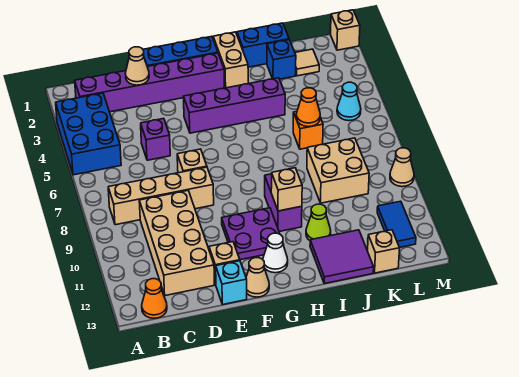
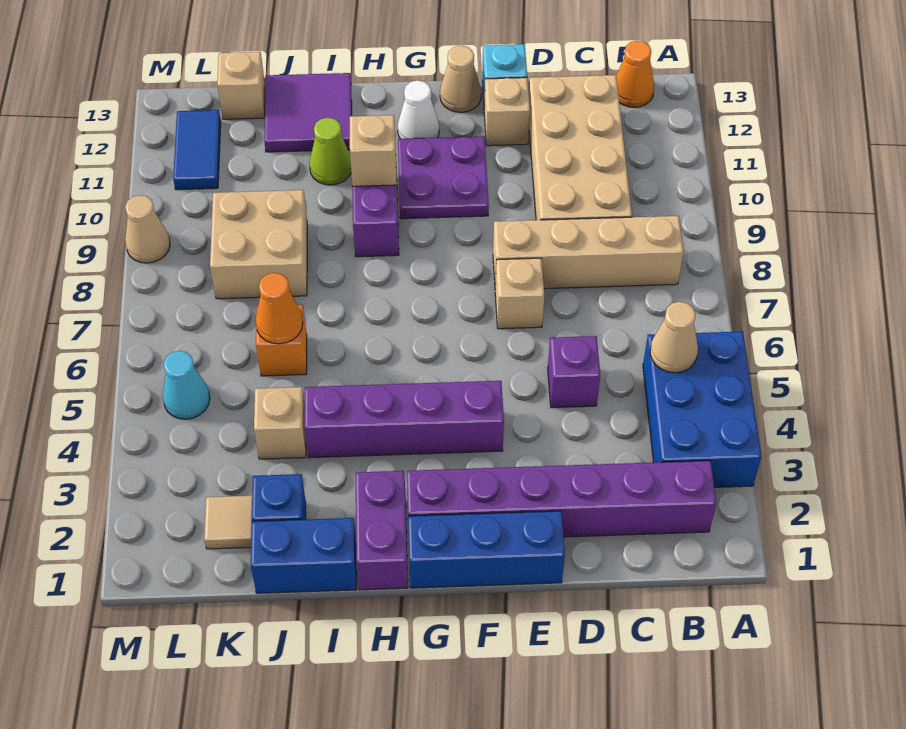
tan cone D2 level 2 -> tan cone B5 level 2
tan brick H1:H2 level 1 -> purple brick H1:H2 level 1
tan brick M1 level 1 -> tan brick J4 level 1

